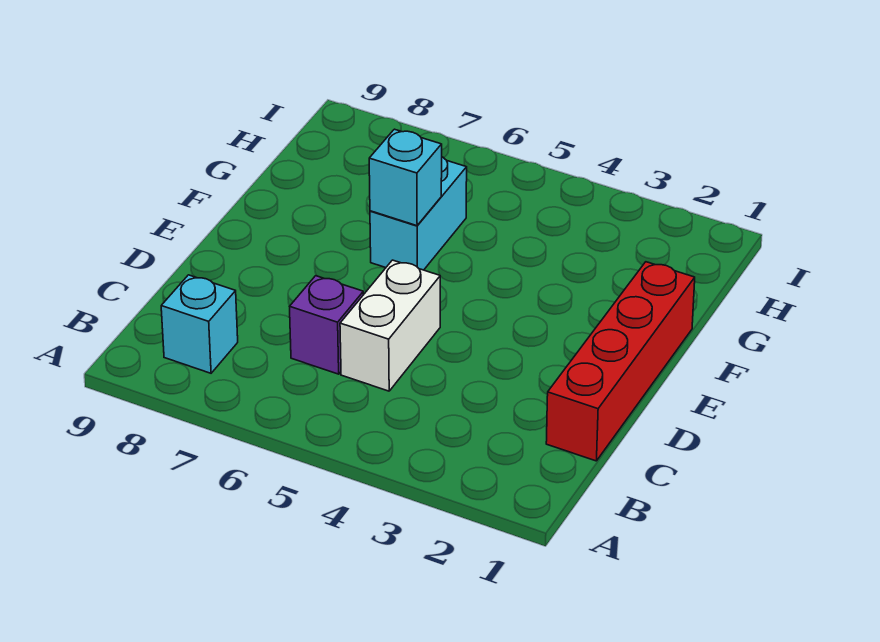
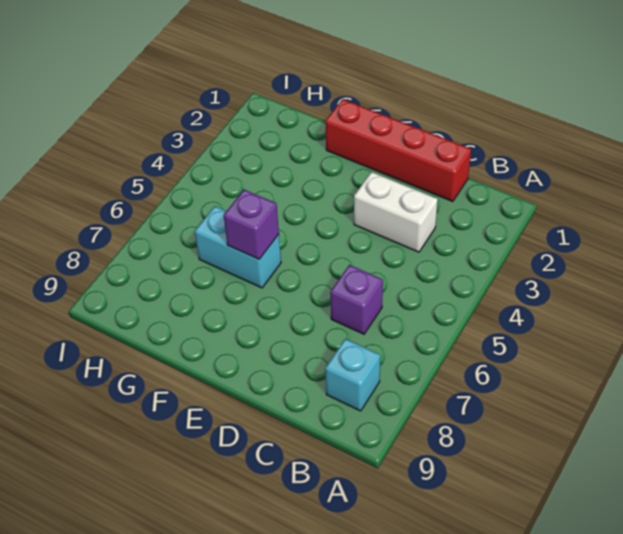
white brick C5:D5 level 1 -> white brick C3:D3 level 1
cyan brick F6 level 2 -> purple brick F6 level 2

